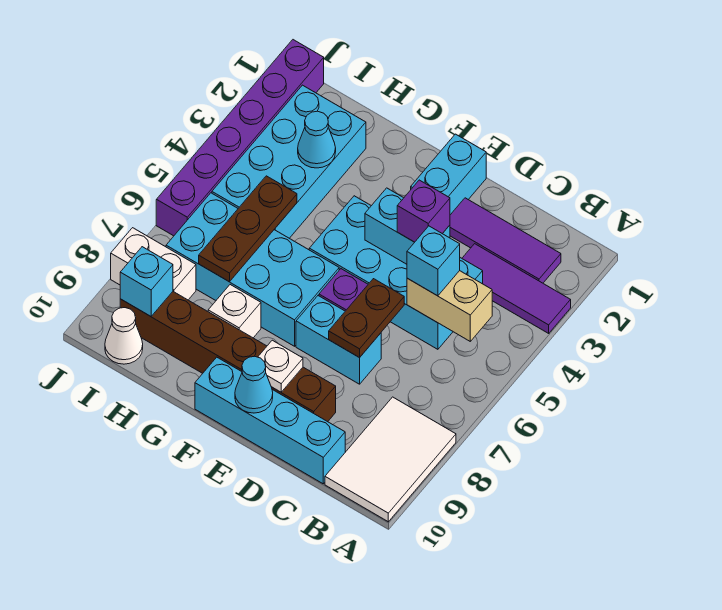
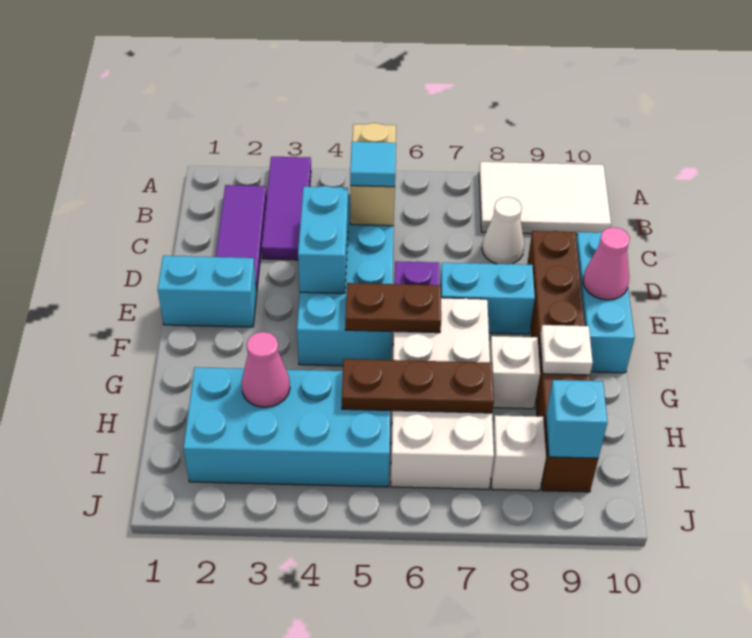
cyan brick C5 level 3 -> cyan tile C5 level 3
cyan brick C10:F10 level 1 -> cyan brick D10:F10 level 1
purple brick D4 level 3 -> none
brown plate D6:D7 level 2 -> brown plate F5:F6 level 2
cyan brick D7:E7 level 1 -> cyan brick E7:E8 level 1
white plate E9 level 2 -> white plate G9 level 2
cyan cone E10 level 2 -> pink cone E10 level 2
cyan brick F6:I7 level 1 -> white brick F6:I7 level 1
cyan cone H3 level 2 -> pink cone H3 level 2
white brick I8:J8 level 1 -> white brick I8 level 1
white cone I10 level 1 -> white cone C8 level 1
purple brick J1:J6 level 1 -> none

